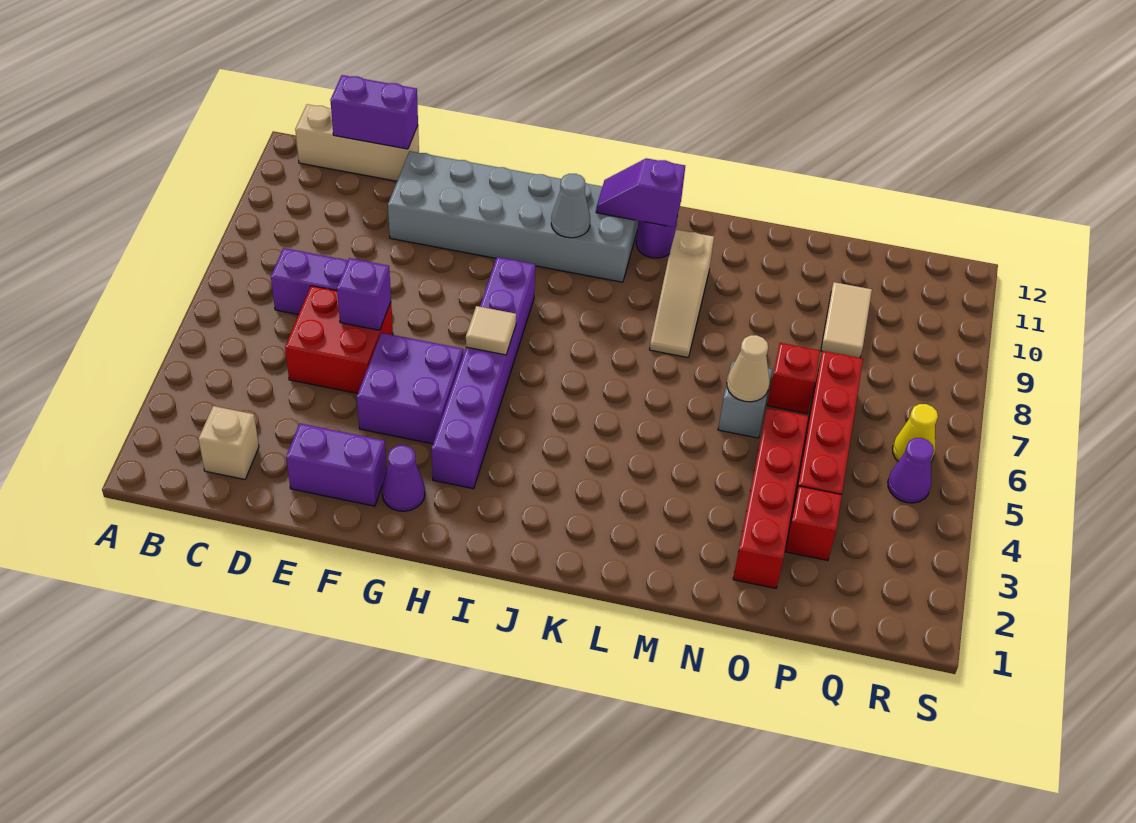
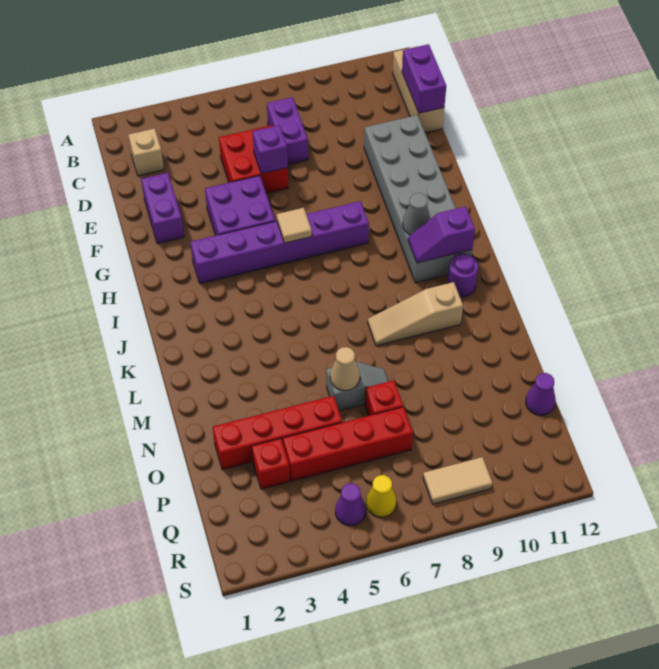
purple cone G2 level 1 -> purple cone P12 level 1
purple slope J11:K11 level 2 top K -> purple slope J10:J11 level 2 top 11
tan tile P9:P10 level 1 -> tan tile R8:R9 level 1

